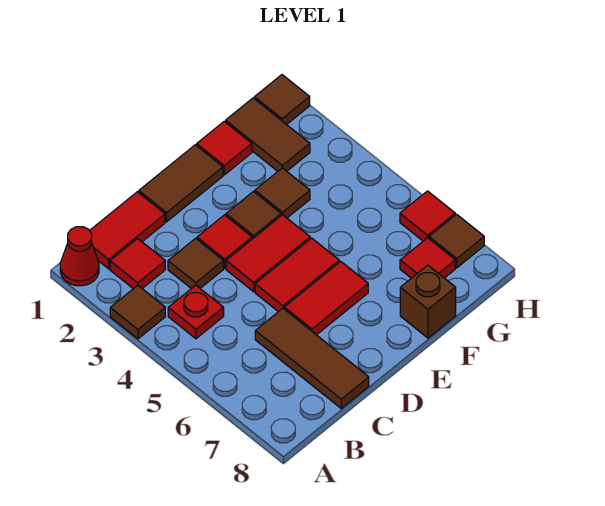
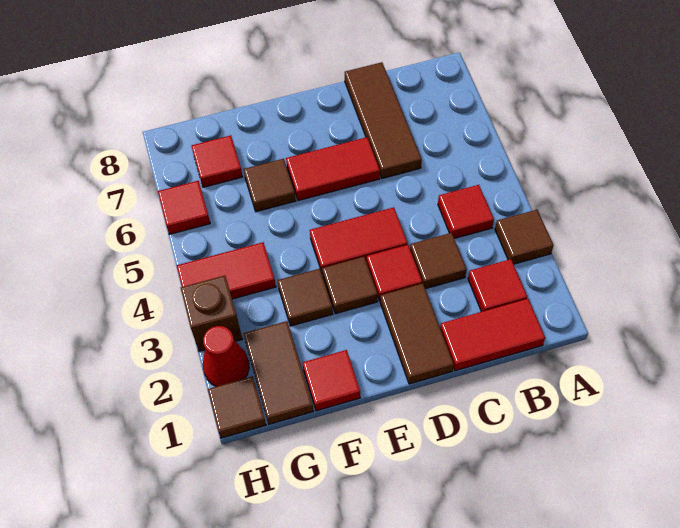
red cone A1 level 1 -> red cone H2 level 1
red plate B4 level 1 -> red tile B4 level 1
brown tile D1:E1 level 1 -> brown tile D1:D2 level 1
red tile D5:E5 level 1 -> red tile G4:H4 level 1
brown brick F8 level 1 -> brown brick H3 level 1
brown tile H7 level 1 -> brown tile F6 level 1

